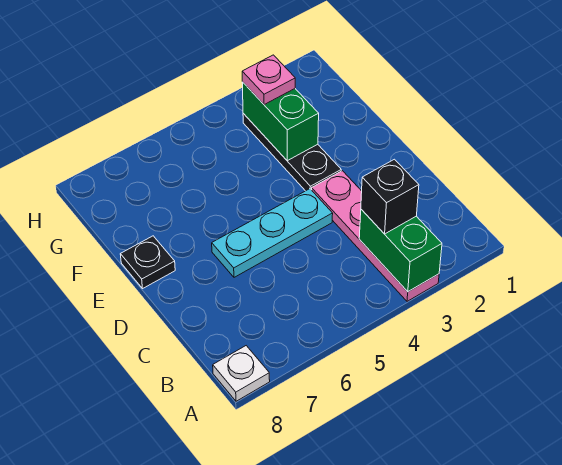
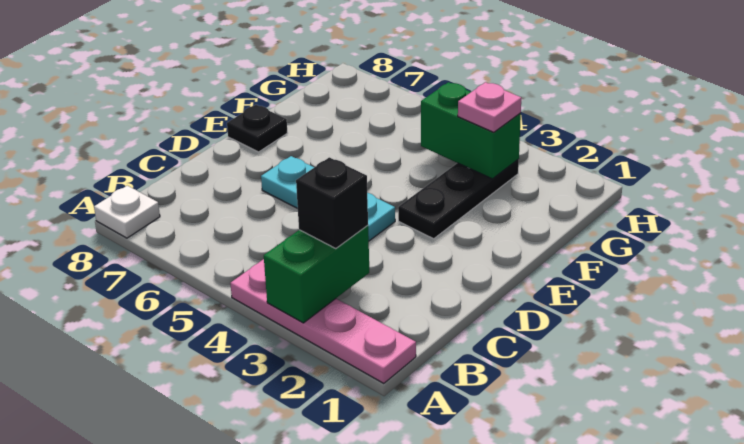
pink plate A3:D3 level 1 -> pink plate A1:A4 level 1
green brick F3:G3 level 2 -> green brick G3:G4 level 2

